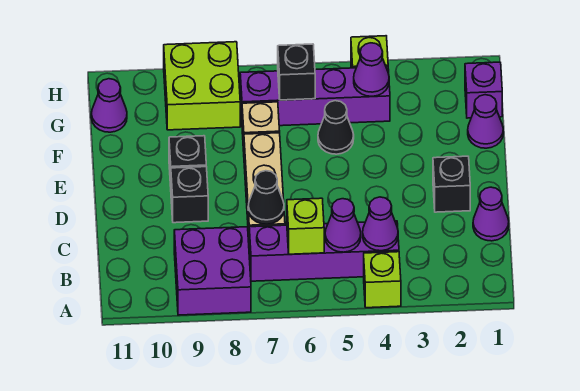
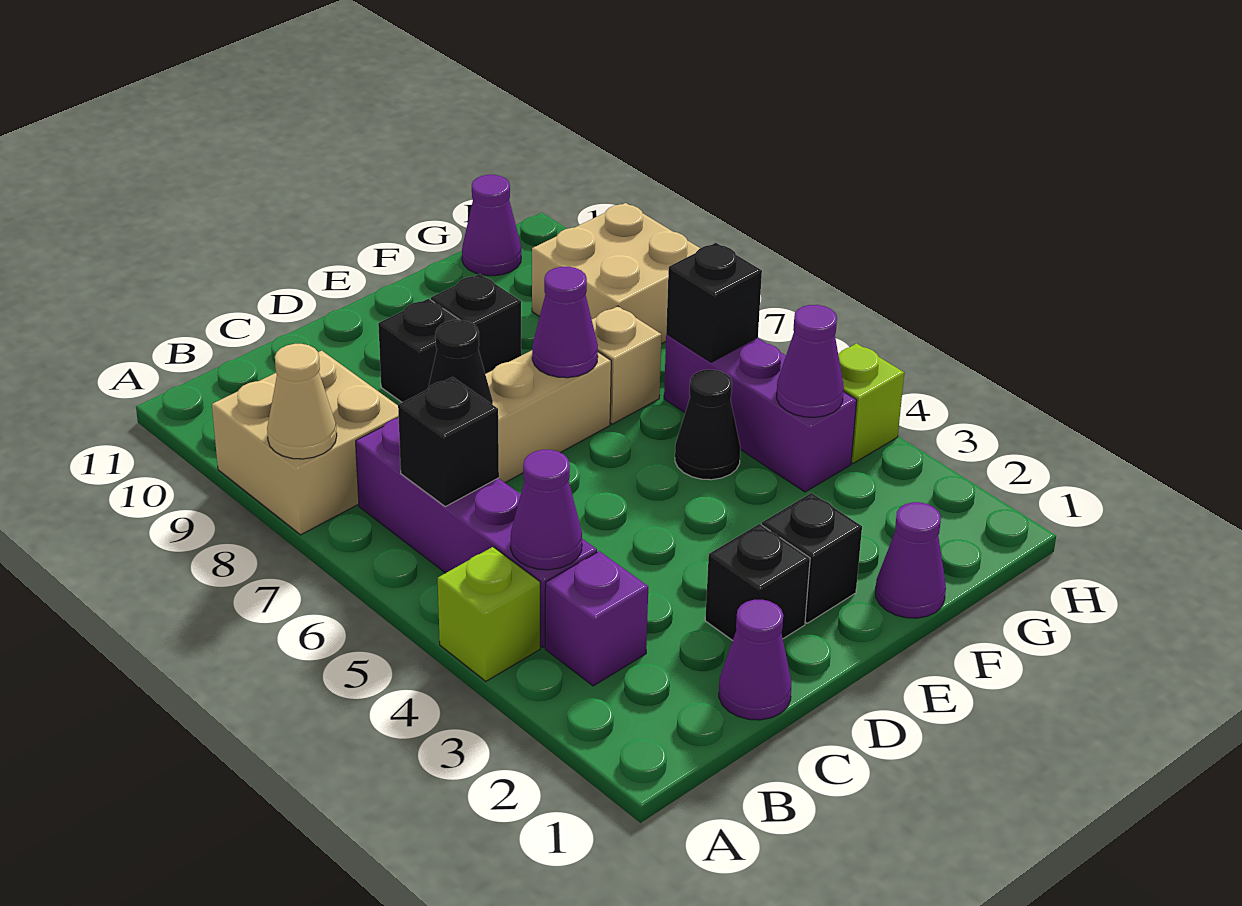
purple brick A8:B9 level 1 -> tan brick A8:B9 level 1
none -> tan cone A8 level 2
purple cone B5 level 2 -> purple cone E7 level 2
lime brick B6 level 2 -> black brick B6 level 2
none -> black brick E2 level 1
purple brick G1 level 1 -> purple brick B3 level 1
purple brick G4:G7 level 1 -> purple brick G4:G6 level 1
lime brick G8:H9 level 1 -> tan brick G8:H9 level 1

